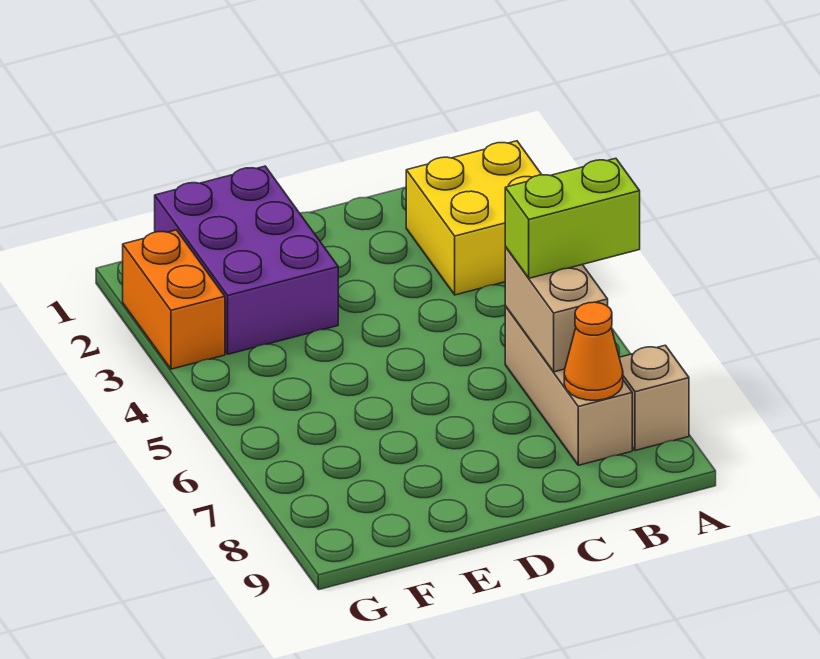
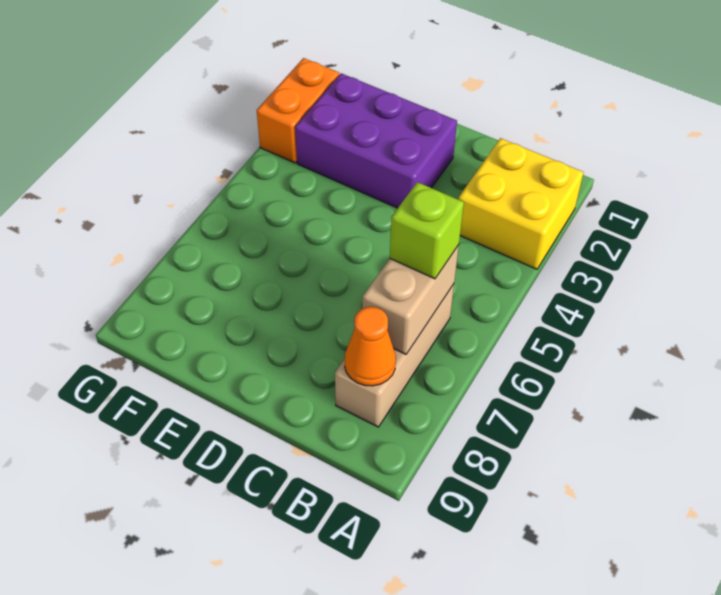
lime brick A6:B6 level 3 -> lime brick B6 level 3
tan brick A8 level 1 -> none
purple brick E1:F3 level 1 -> purple brick D2:F3 level 1

